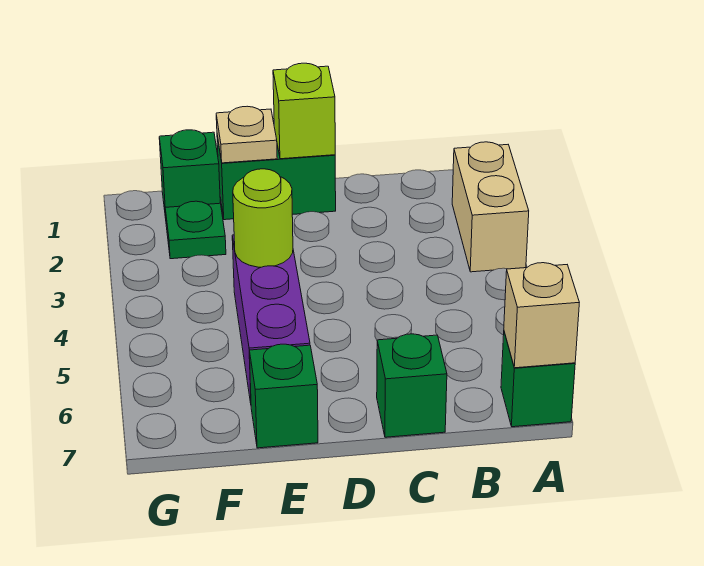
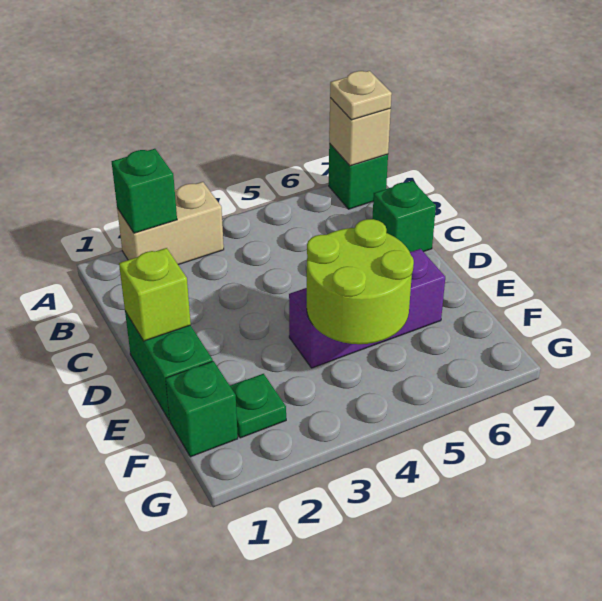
tan plate E1 level 2 -> tan plate A7 level 3
lime round brick E4 level 2 -> lime round brick E4:F5 level 2
green brick E7 level 1 -> green brick A2 level 2

